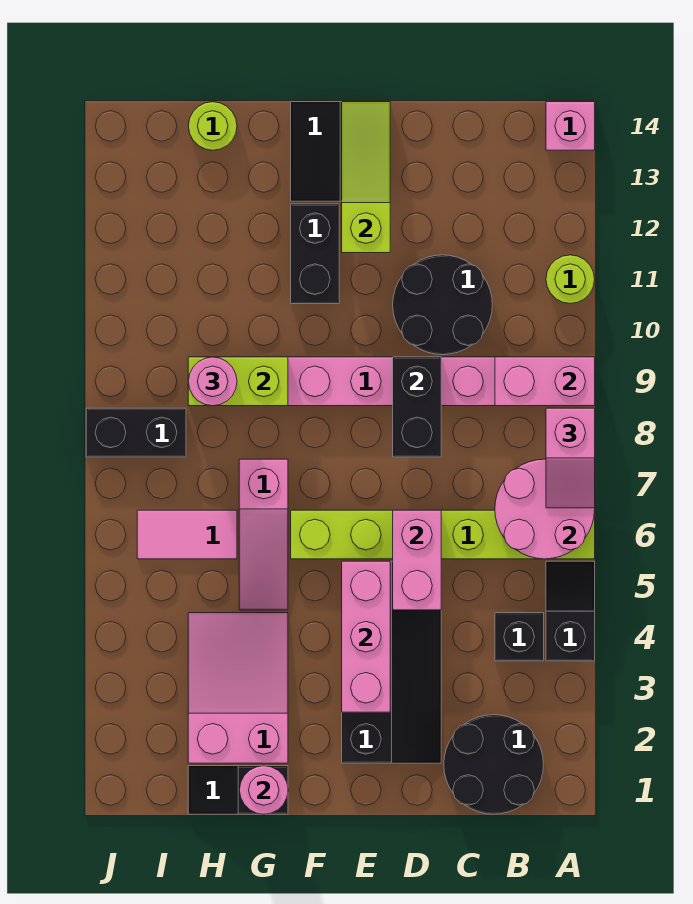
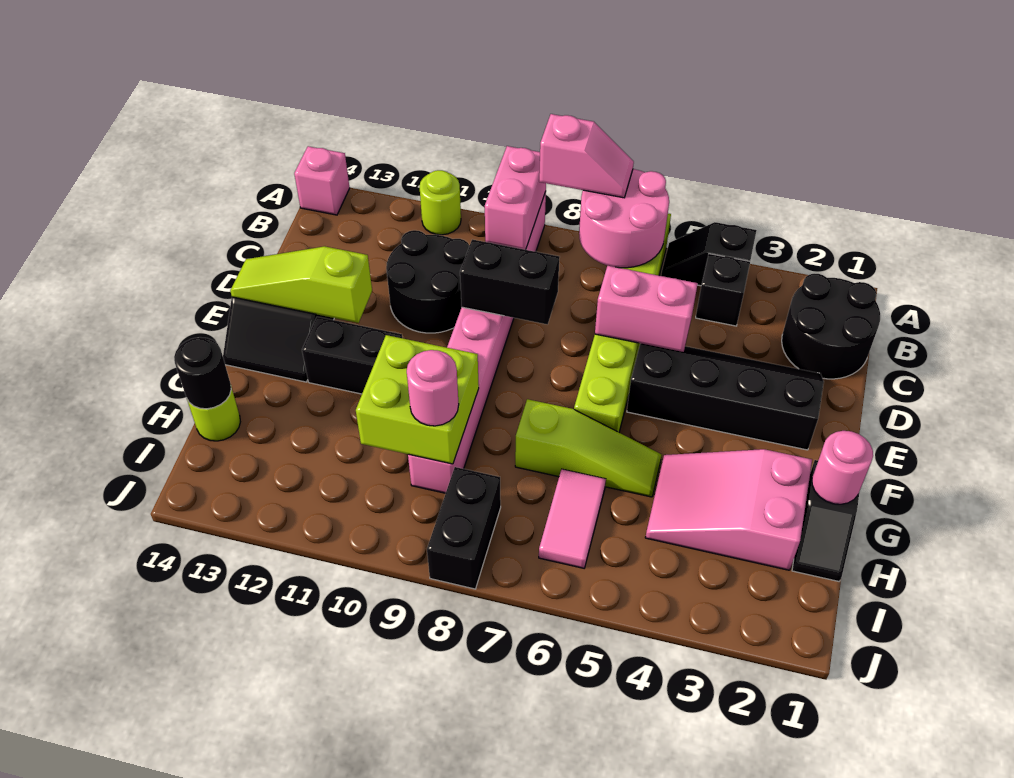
pink brick E3:E5 level 2 -> none
pink slope G5:G7 level 1 top 7 -> lime slope G5:G7 level 1 top 7
lime brick G9:H9 level 2 -> lime brick G9:H10 level 2
none -> black round brick H14 level 2

